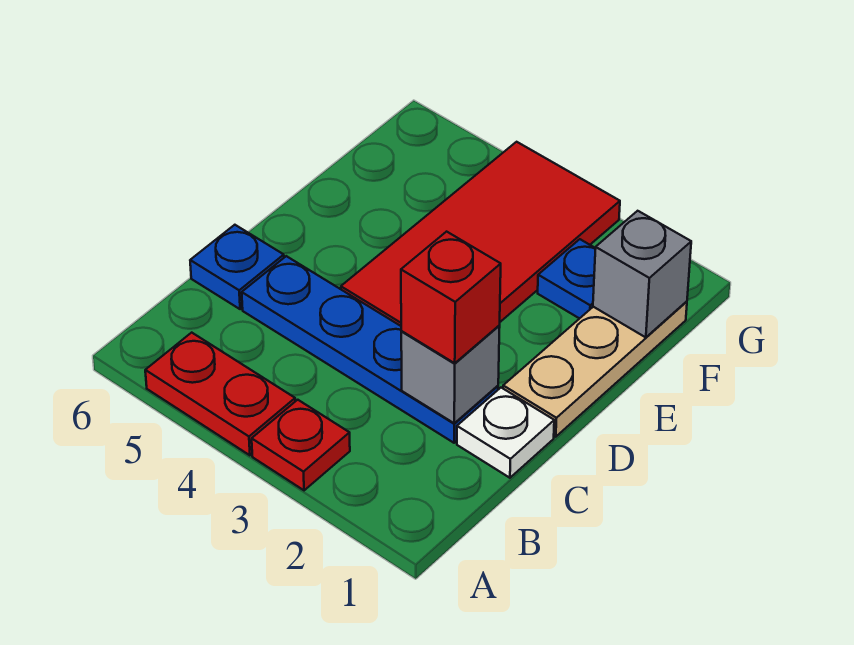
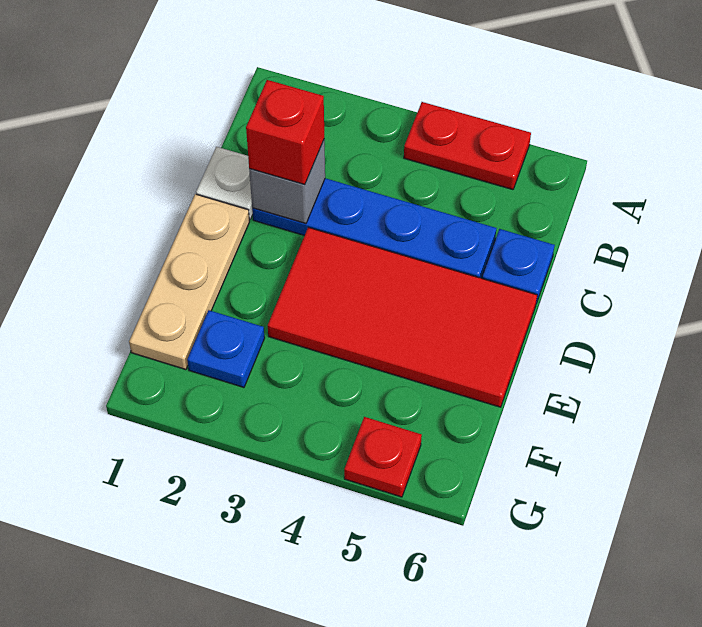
red plate A3 level 1 -> red plate G5 level 1
red tile D3:G4 level 1 -> red tile D3:E6 level 1
grey brick F1 level 2 -> none

